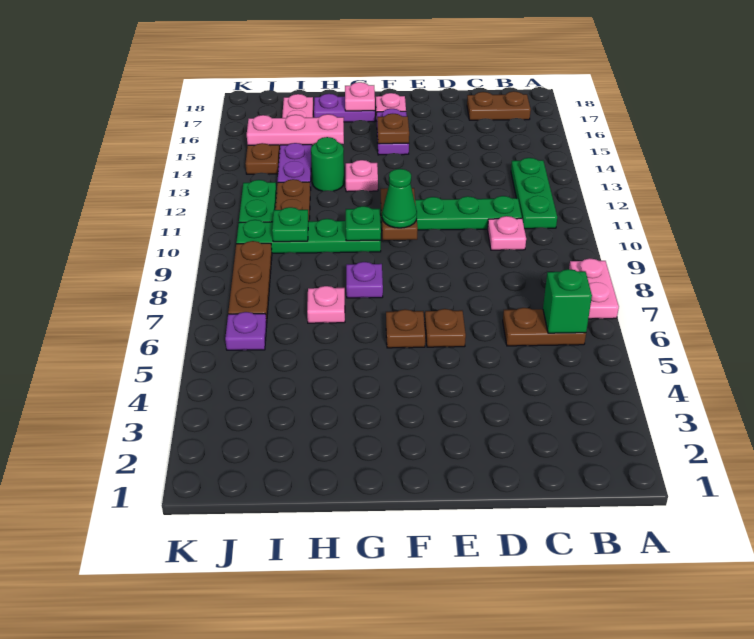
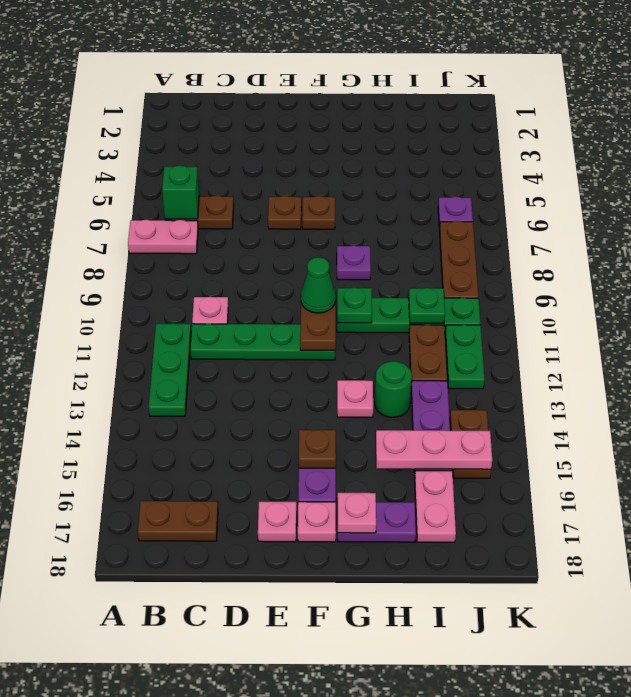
pink plate A7:A8 level 1 -> pink plate A7:B7 level 1
pink plate H7 level 1 -> pink plate E17 level 1

